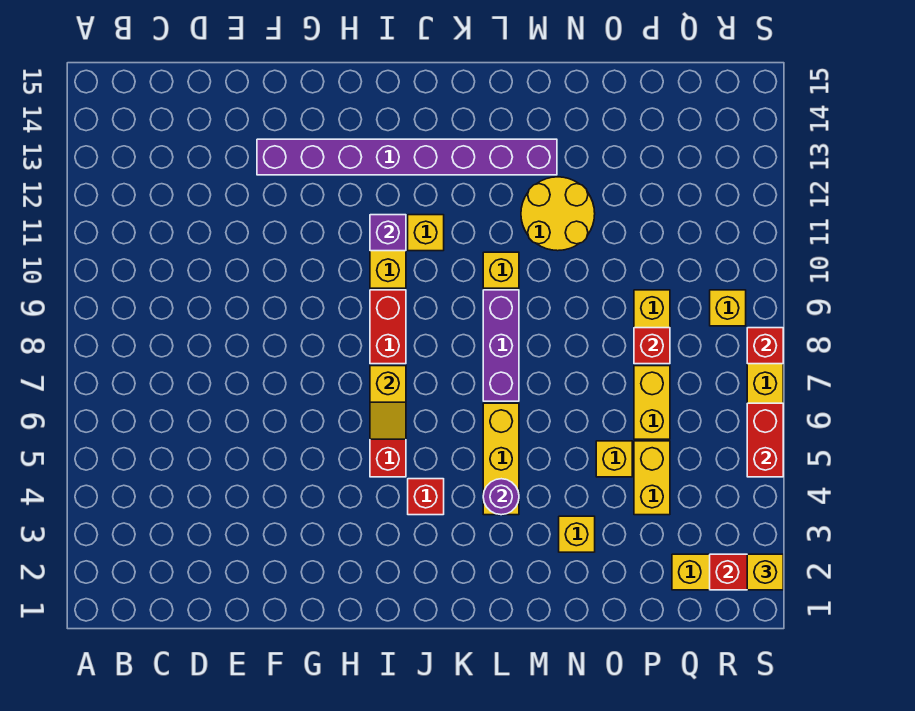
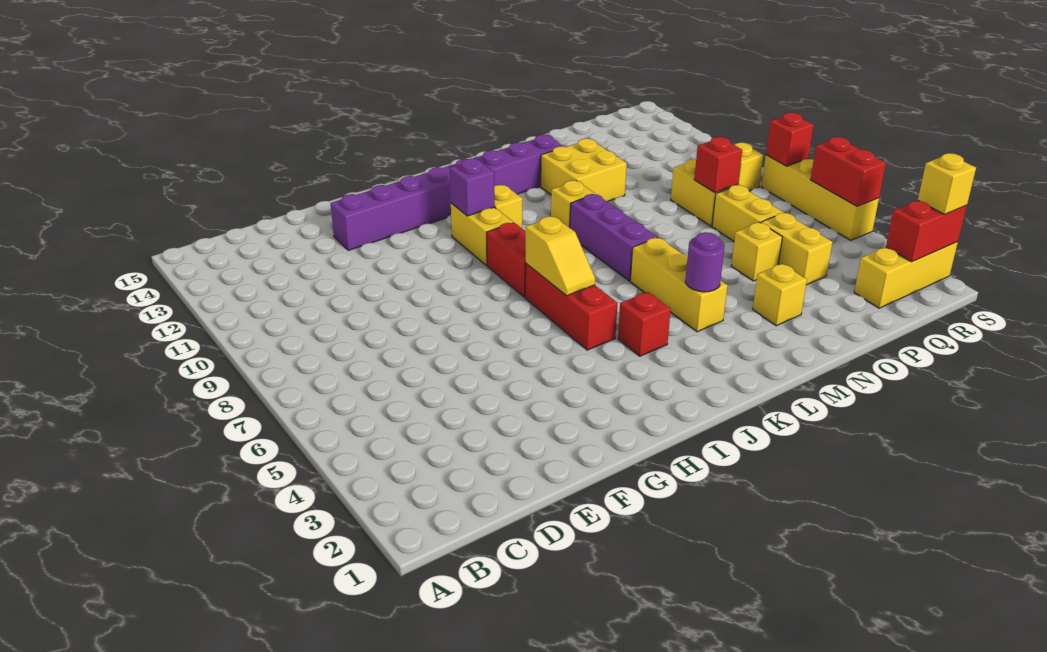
yellow round brick M11:N12 level 1 -> yellow brick M11:N12 level 1

